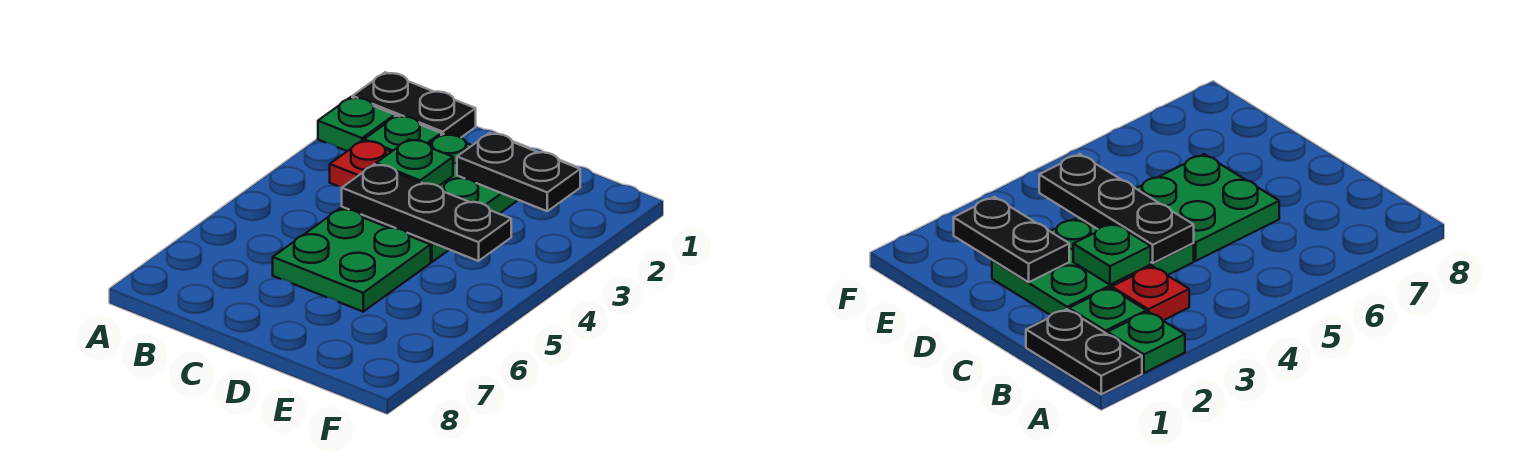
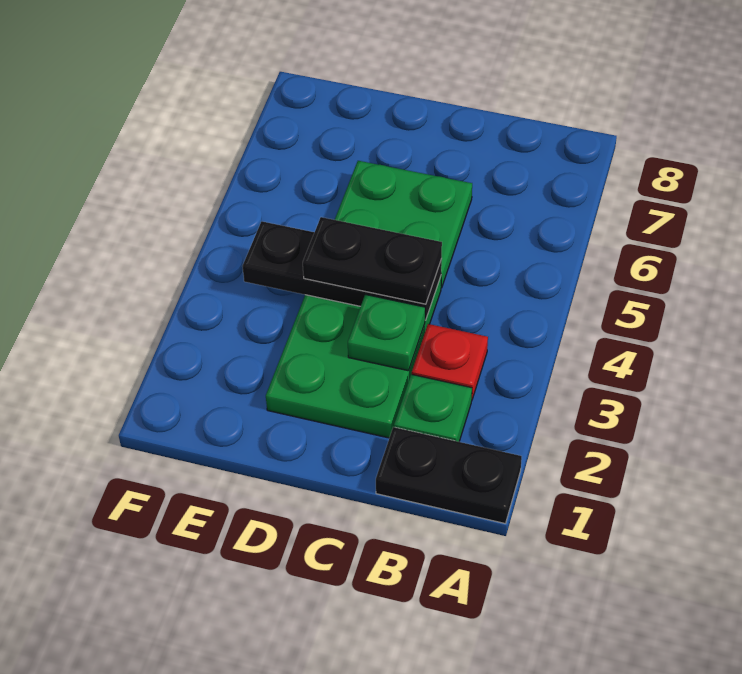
green plate A2 level 1 -> none
black plate D2:E2 level 2 -> black plate C4:D4 level 3

